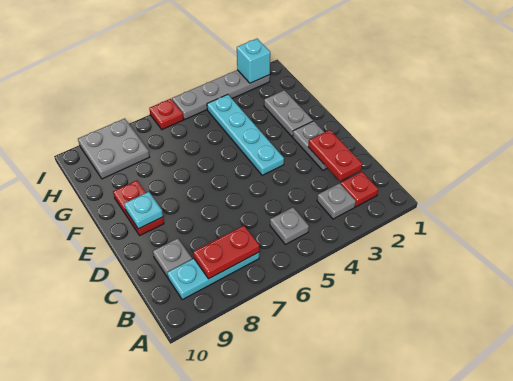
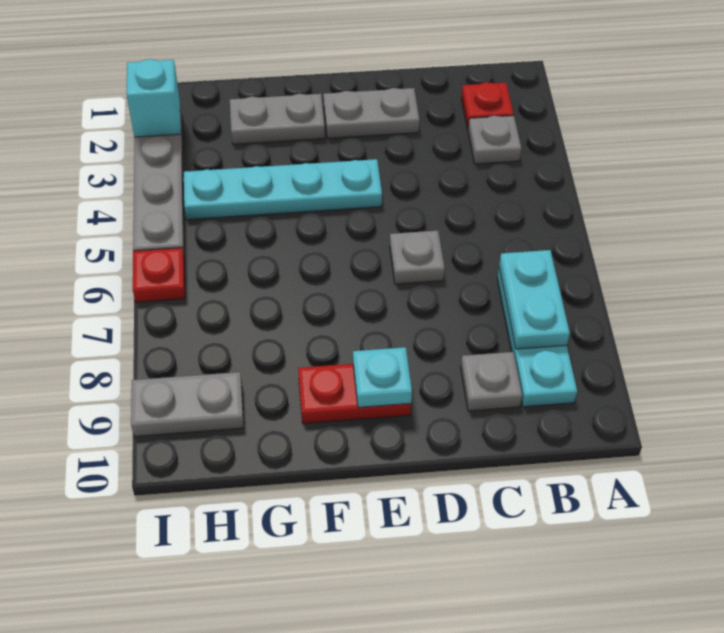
grey plate B5 level 1 -> grey plate D6 level 1
red plate B7:B8 level 2 -> cyan plate B7:B8 level 2
red plate C2:D2 level 2 -> none
grey plate H8:I9 level 1 -> grey plate H9:I9 level 1

